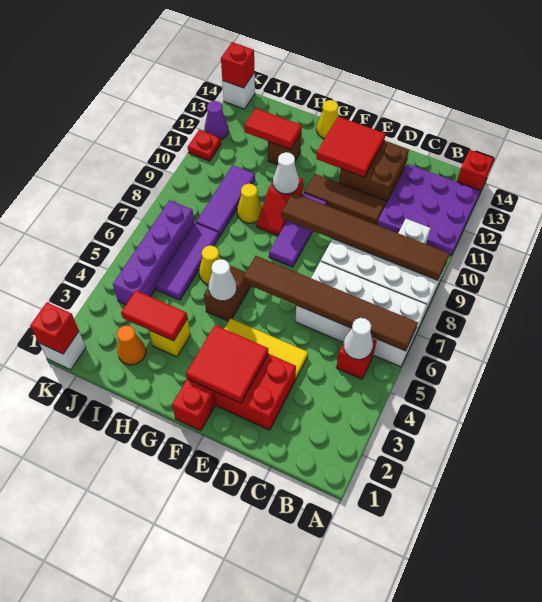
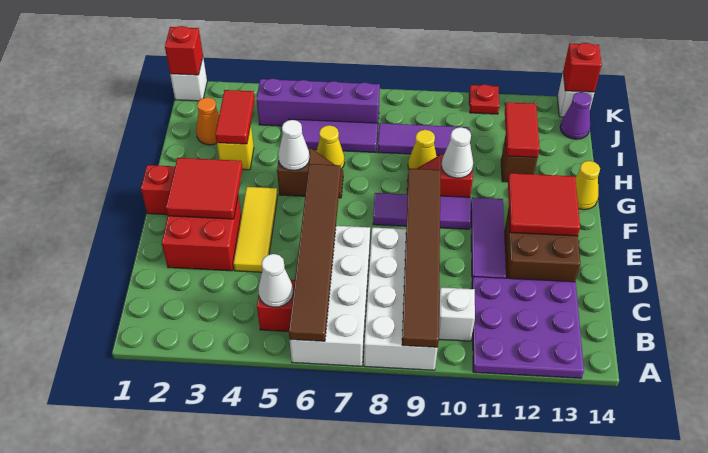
red brick A14 level 1 -> none
brown tile D11:F11 level 1 -> purple tile D11:F11 level 1
purple cone K12 level 1 -> purple cone J14 level 1

